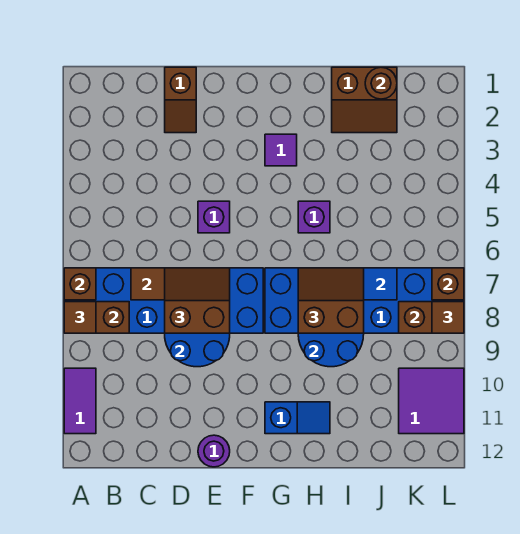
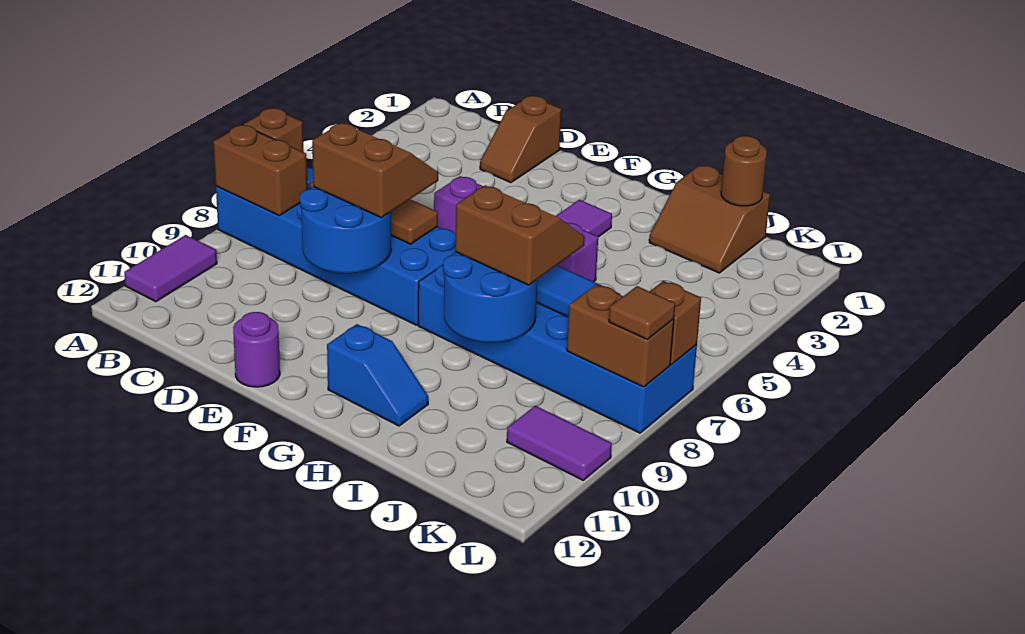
brown tile A8 level 3 -> none
purple tile K10:L11 level 1 -> purple tile K10:L10 level 1

